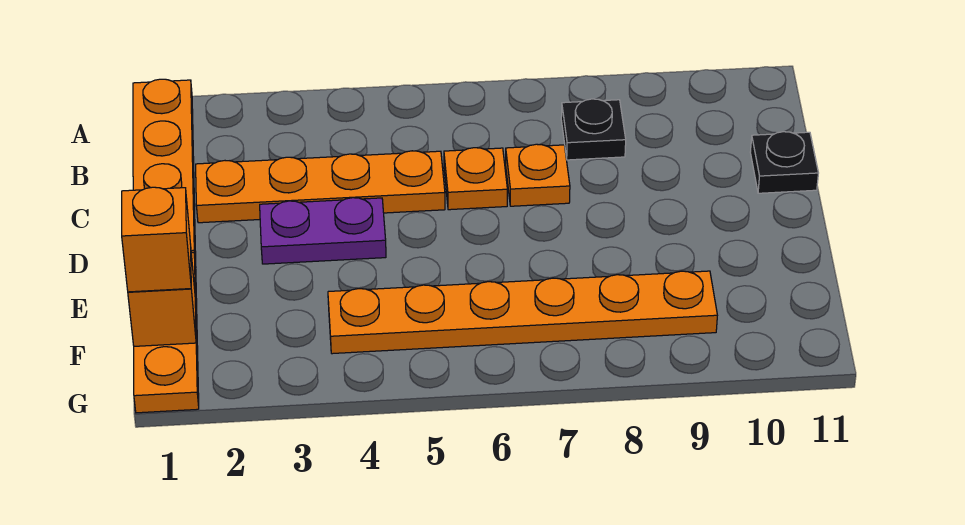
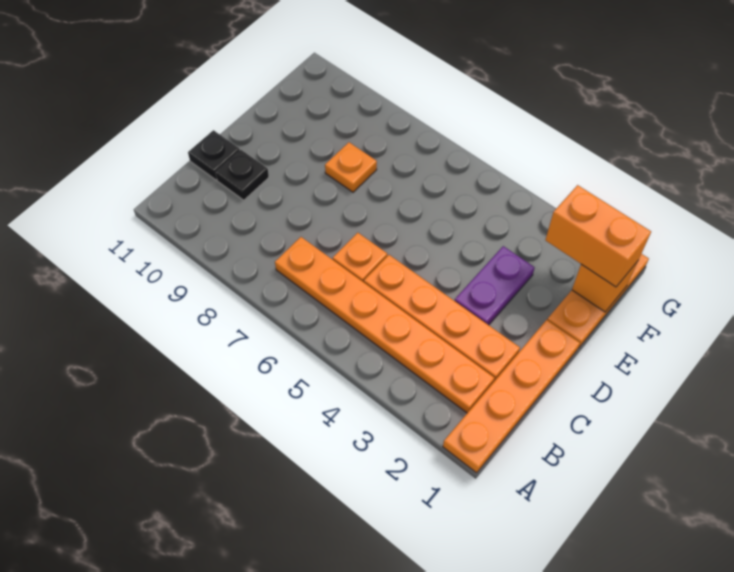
black plate B8 level 1 -> black plate C10 level 1
orange plate C7 level 1 -> orange plate E8 level 1
purple plate D3:D4 level 1 -> purple plate D3:E3 level 1
orange brick F1 level 3 -> orange brick F1:F2 level 3
orange plate F4:F9 level 1 -> orange plate B2:B7 level 1

